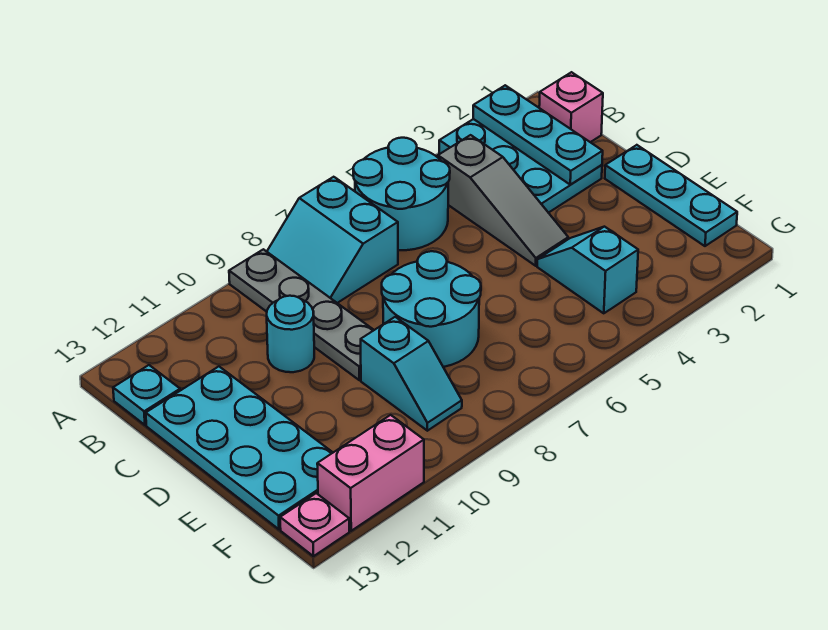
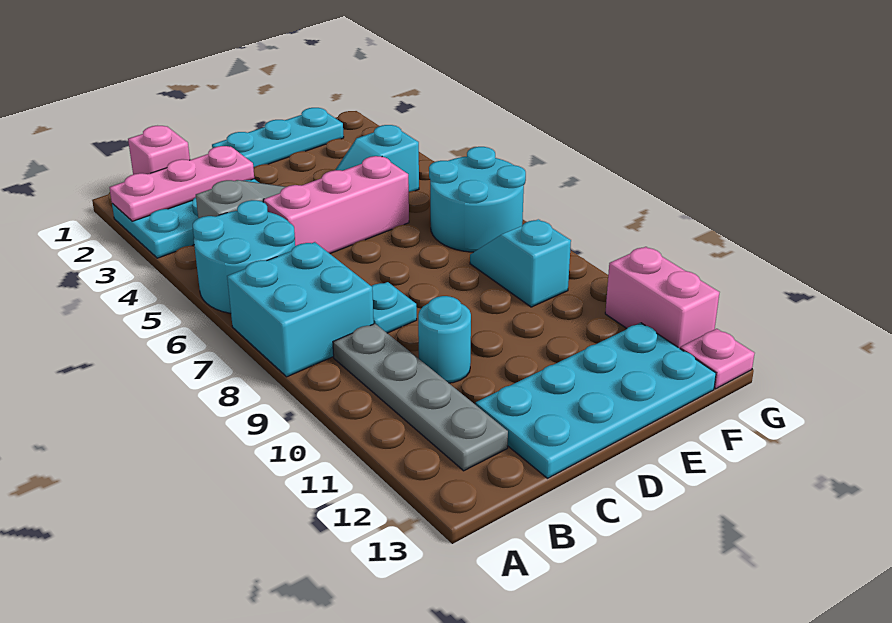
cyan plate A2:C2 level 2 -> pink plate A2:C2 level 2
cyan slope A7:B8 level 1 top 7 -> cyan brick A7:B8 level 1
grey plate A9:D9 level 1 -> grey plate B9:B12 level 1
cyan plate B13 level 1 -> cyan plate C8 level 1
none -> pink brick C5:E5 level 1
cyan round brick D7:E8 level 1 -> cyan round brick F6:G7 level 1
cyan slope E9:F9 level 1 top E -> cyan slope F8:F9 level 1 top 9

